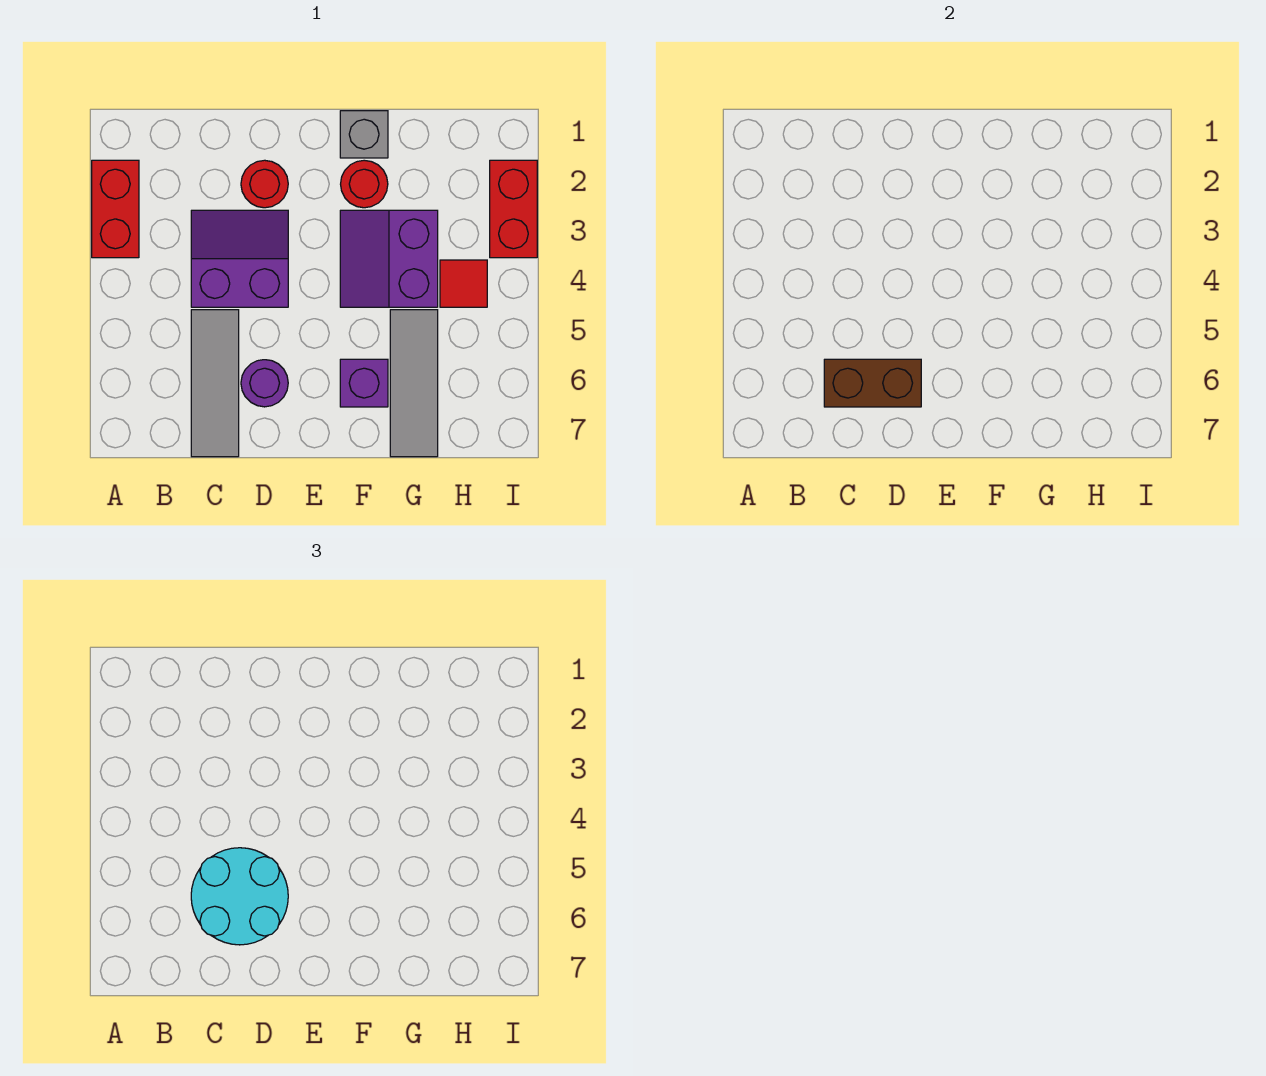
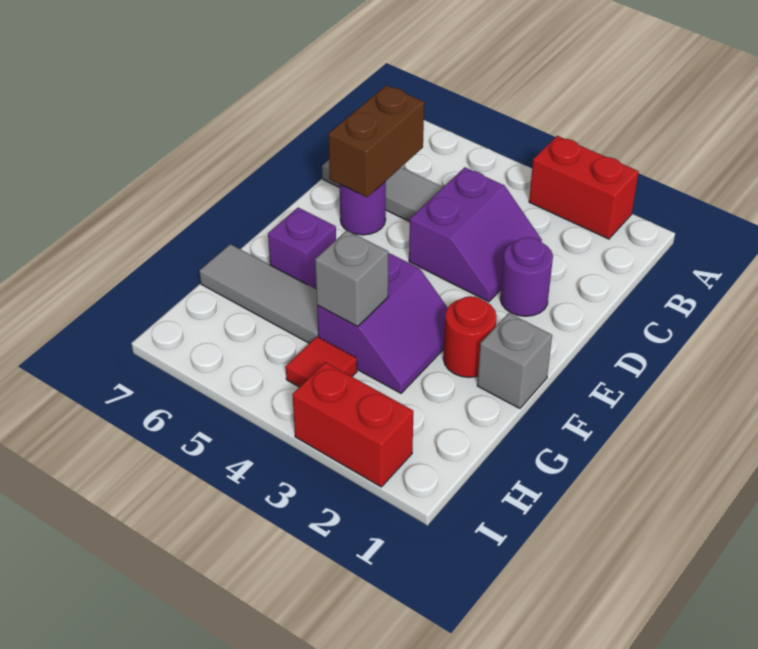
cyan round brick C5:D6 level 3 -> none
red round brick D2 level 1 -> purple round brick D2 level 1
purple slope F3:G4 level 1 top G -> purple slope F3:G4 level 1 top 4
none -> grey brick G4 level 2

